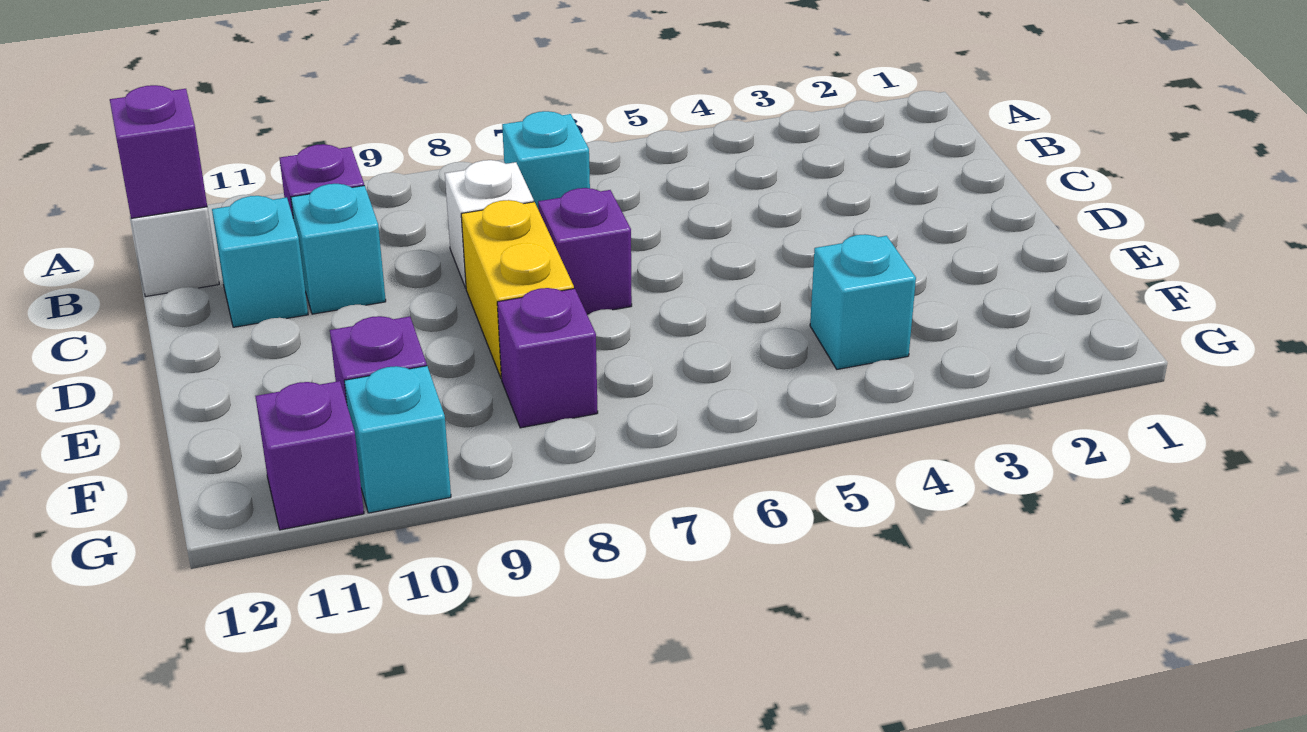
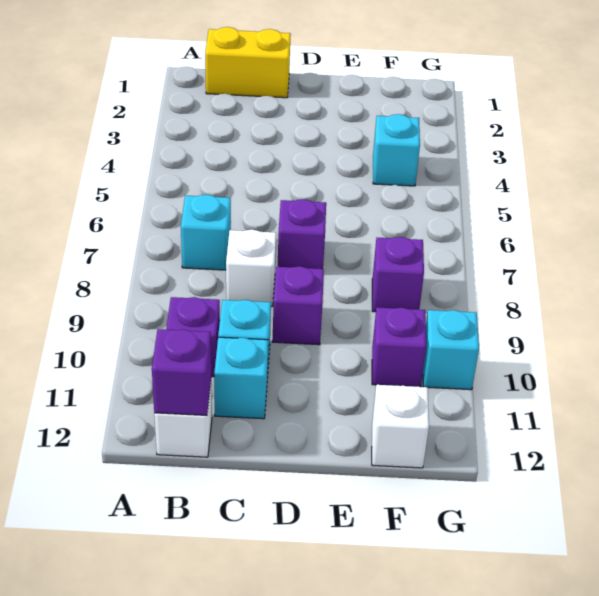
yellow brick D8:E8 level 1 -> yellow brick B1:C1 level 1
none -> white brick F12 level 1
purple brick G11 level 1 -> purple brick D9 level 1

